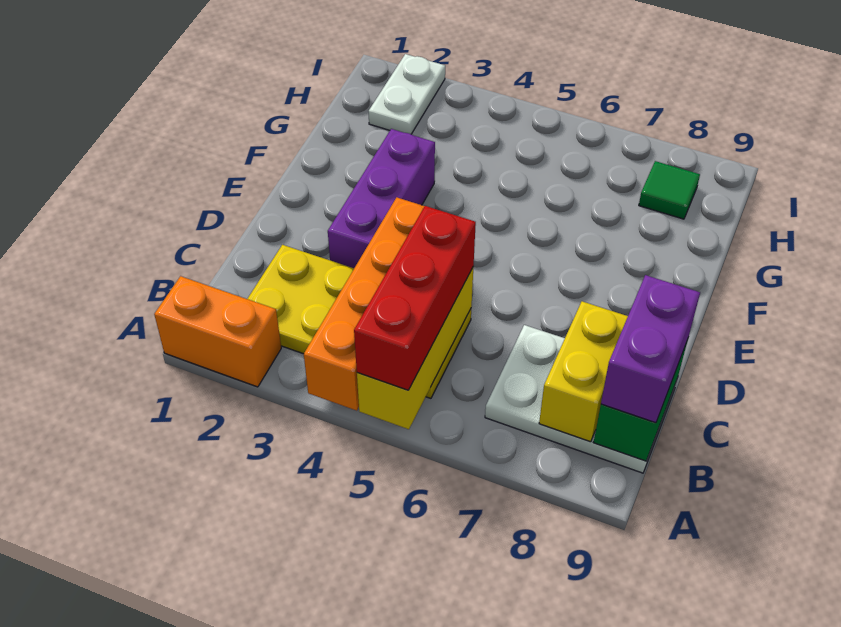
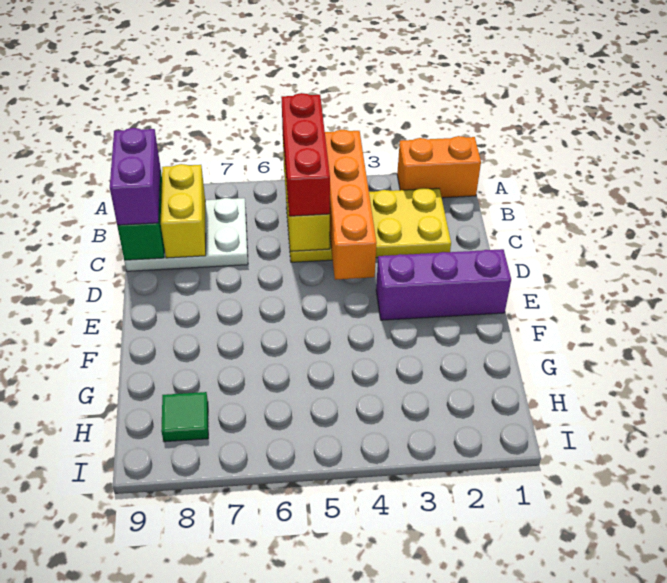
purple brick D3:F3 level 1 -> purple brick E1:E3 level 1
white plate H2:I2 level 1 -> none

